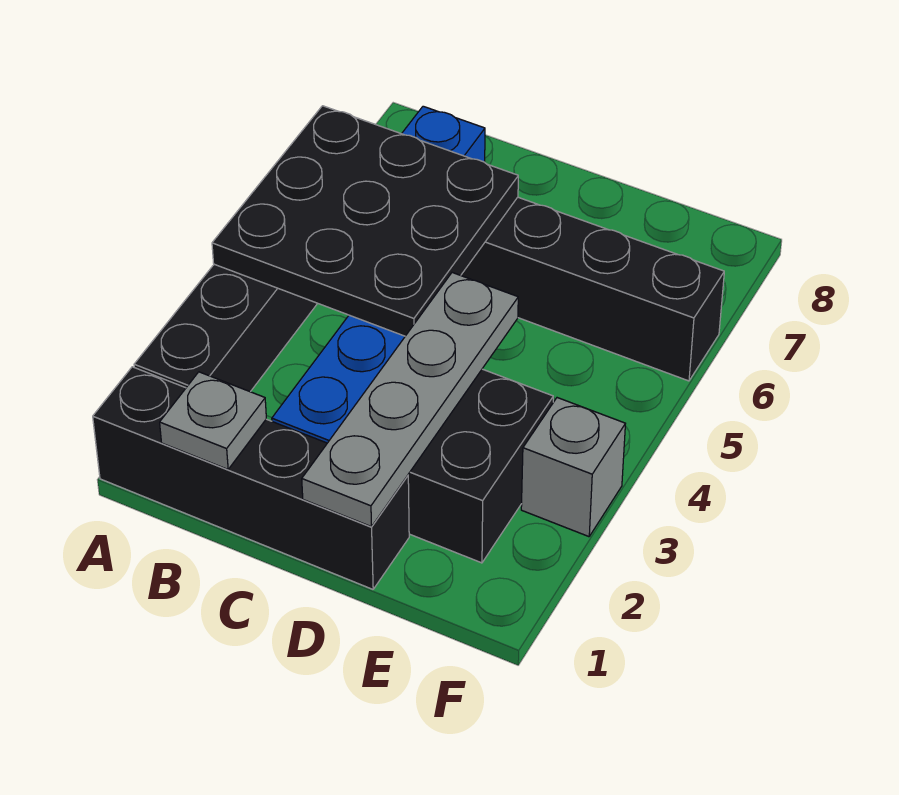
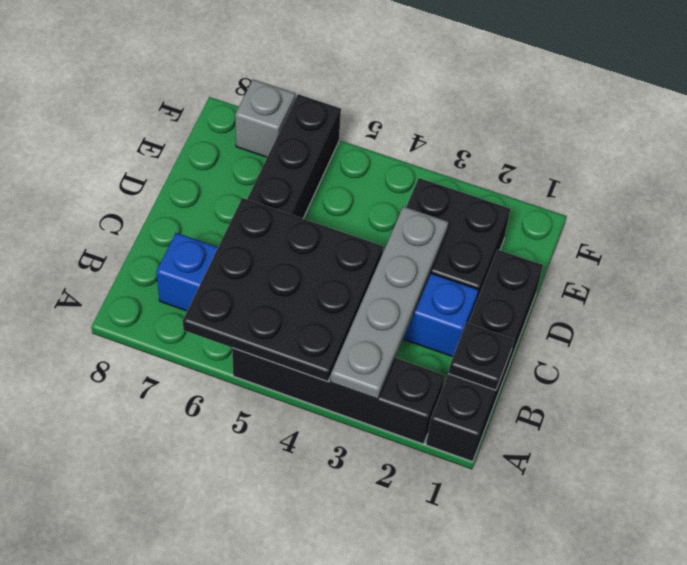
grey plate B1 level 2 -> black plate B1 level 2
grey plate D1:D4 level 2 -> grey plate A3:D3 level 2
grey brick F3 level 1 -> grey brick F7 level 1

